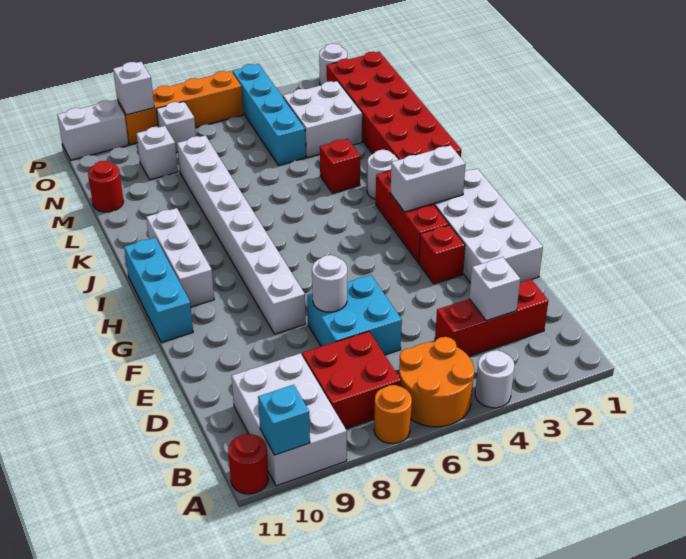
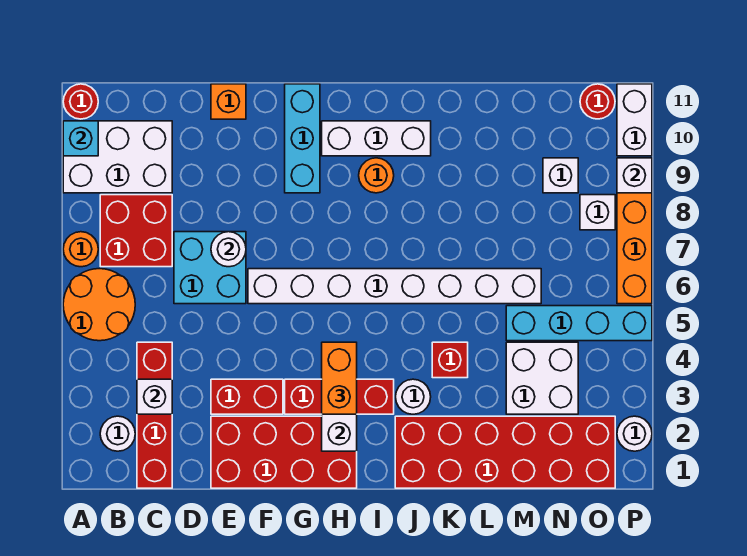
white round brick A4 level 1 -> white round brick B2 level 1
red brick C2:C4 level 1 -> red brick C1:C4 level 1
white brick E1:H2 level 1 -> red brick E1:H2 level 1
none -> orange brick E11 level 1
red brick F3 level 1 -> red brick E3:F3 level 1
white brick F8:M8 level 1 -> white brick F6:M6 level 1
cyan brick G11:I11 level 1 -> cyan brick G9:G11 level 1
none -> orange brick H3:H4 level 3
none -> orange round brick I9 level 1
red round brick M11 level 1 -> red round brick O11 level 1

